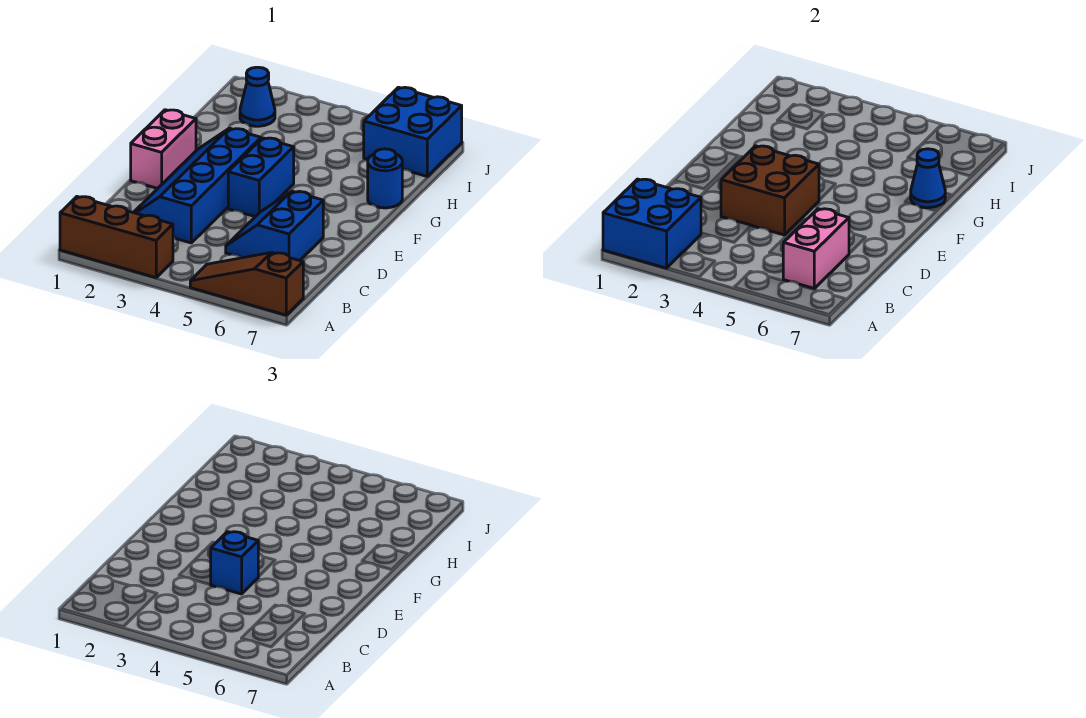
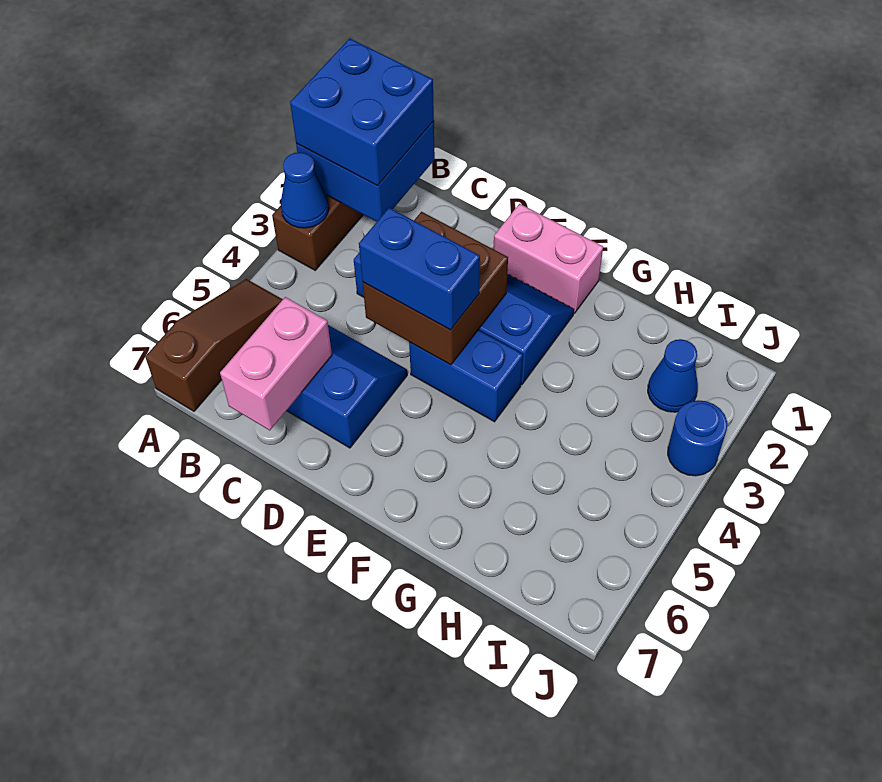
pink brick B6:C6 level 2 -> pink brick C6:C7 level 2
blue brick D4 level 3 -> blue brick D4:E4 level 3
blue round brick G7 level 1 -> blue round brick J3 level 1
blue cone G7 level 2 -> blue cone A3 level 2
blue brick I6:J7 level 1 -> blue brick A1:B2 level 3

